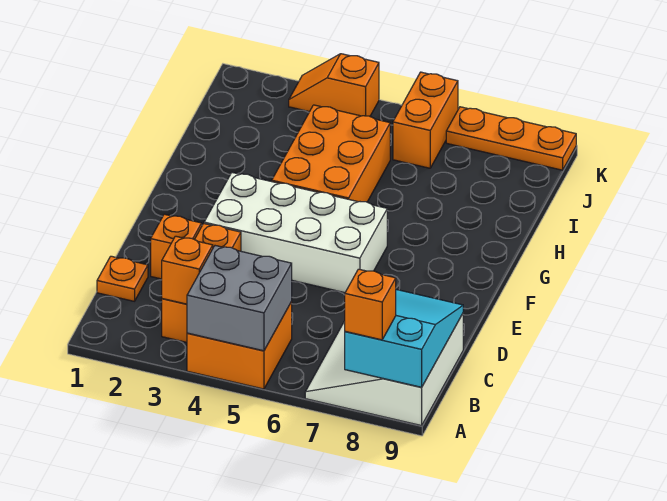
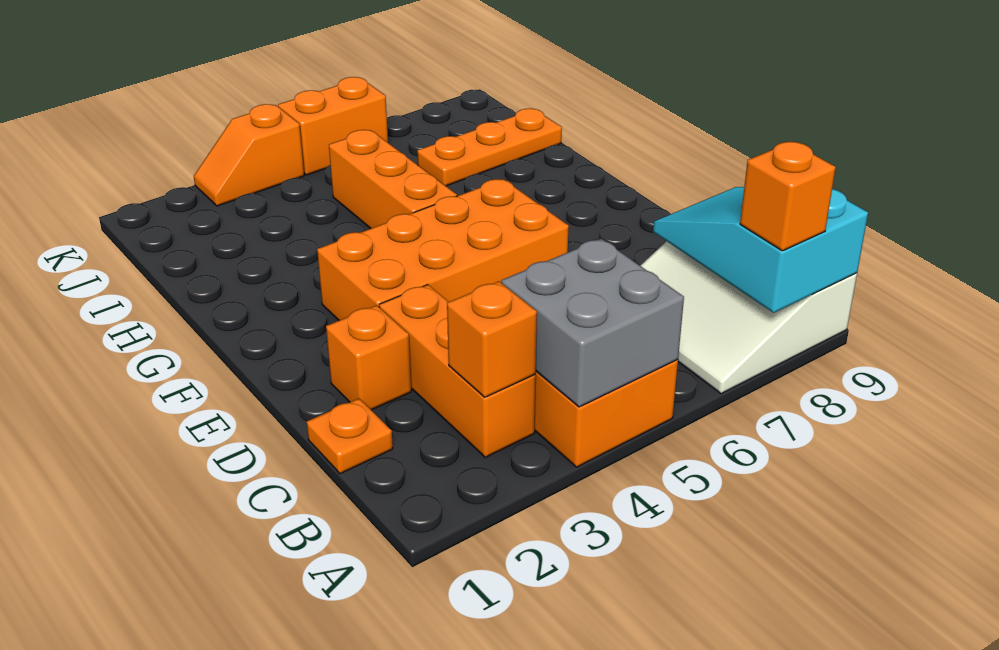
white brick E3:F6 level 1 -> orange brick E3:F6 level 1
orange brick G4:I5 level 1 -> orange brick G5:I5 level 1
orange brick J6:K6 level 1 -> orange brick K5:K6 level 1
orange plate K7:K9 level 1 -> orange plate I7:I9 level 1

